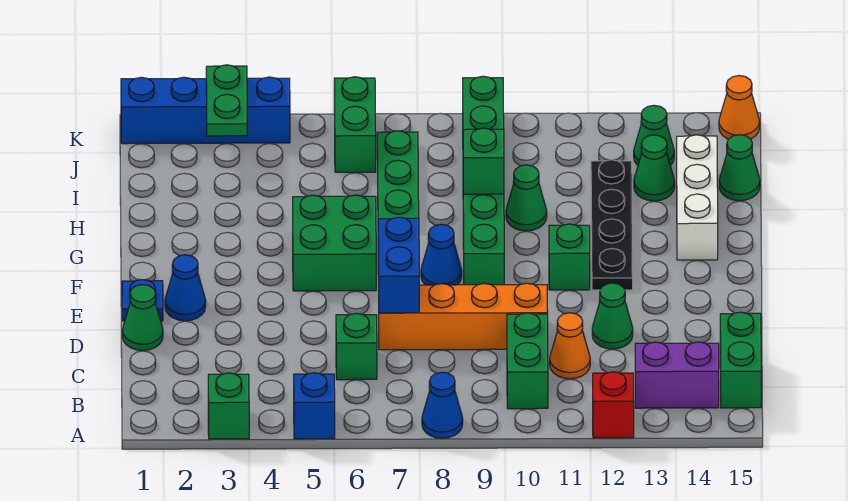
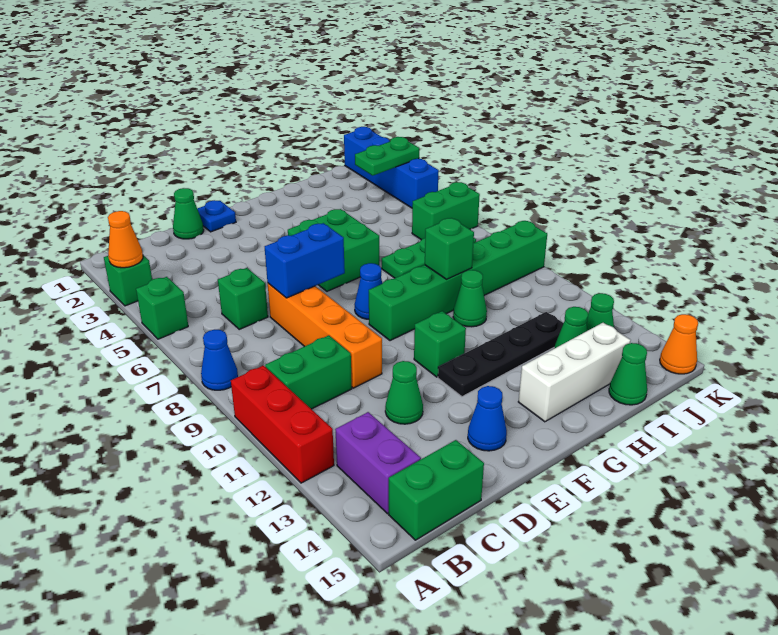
blue brick A5 level 1 -> green brick A5 level 1
red brick A12 level 1 -> red brick A10:A12 level 1
orange cone C11 level 1 -> orange cone A3 level 2
blue cone E2 level 1 -> blue cone E14 level 1

